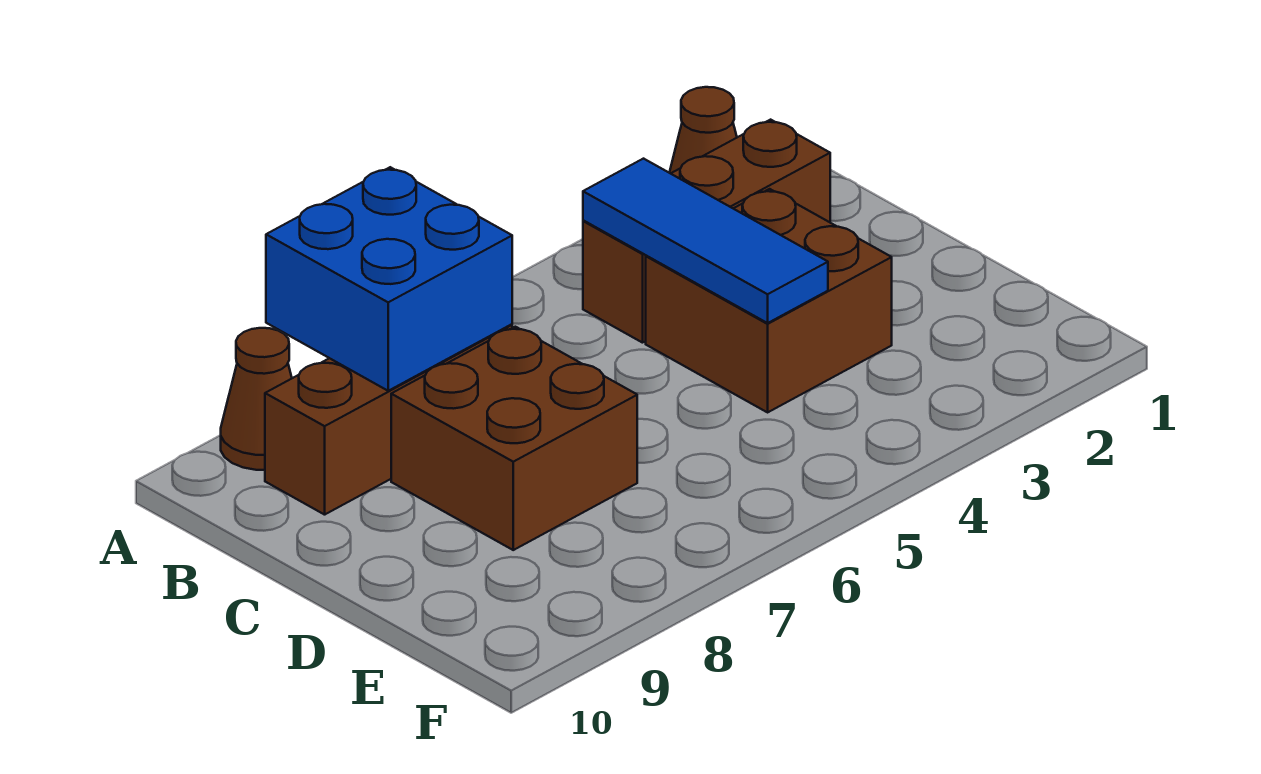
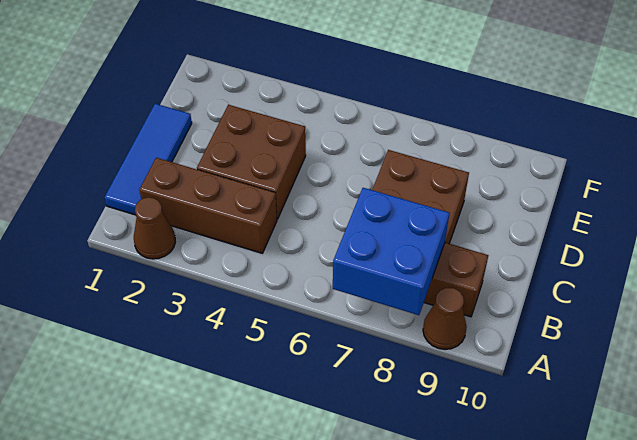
blue tile B4:D4 level 2 -> blue tile B1:D1 level 1

